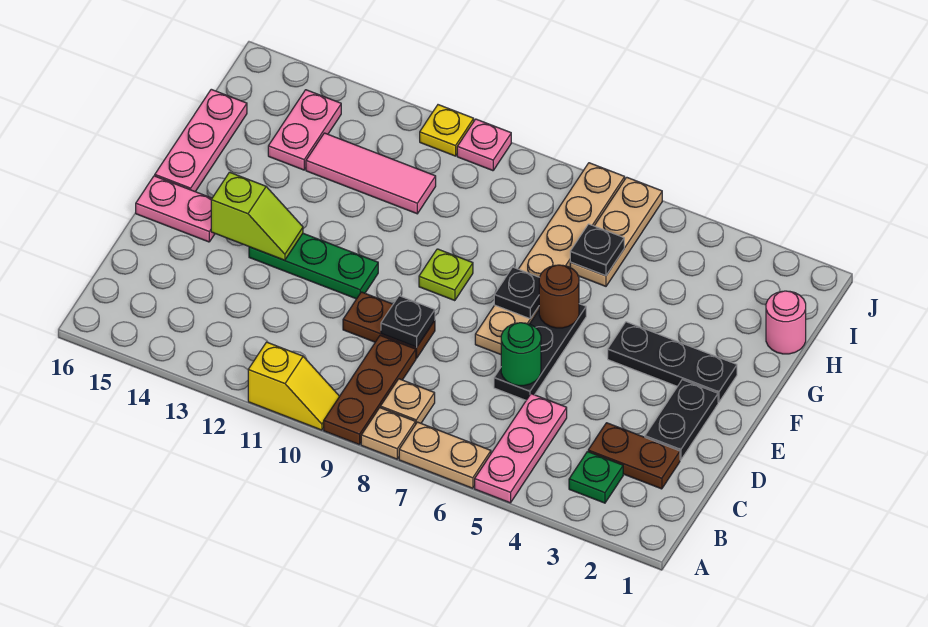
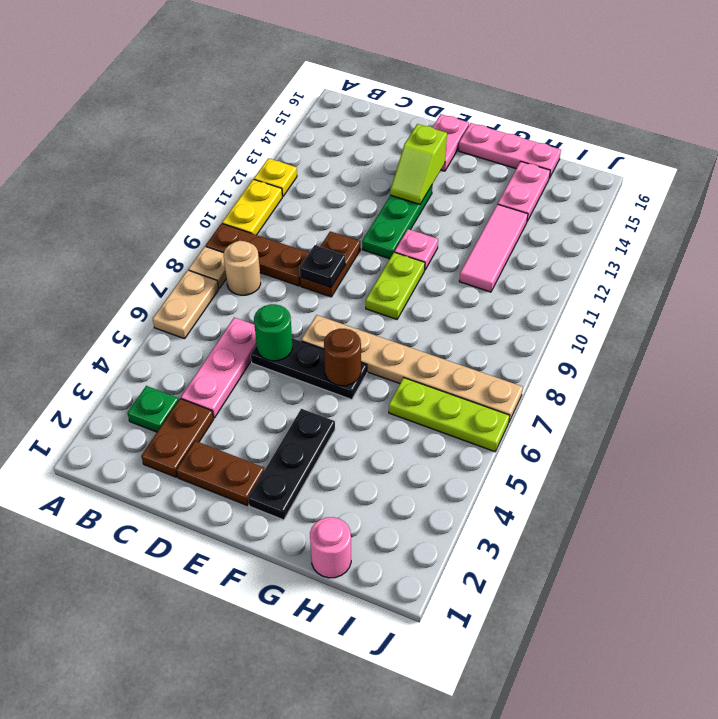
pink plate A5:C5 level 1 -> pink plate C4:C6 level 1
yellow slope A10:A11 level 1 top 11 -> yellow plate A10:A11 level 1
tan plate B8 level 1 -> tan round brick B8 level 1
black plate D2:E2 level 1 -> brown plate D2:E2 level 1
black plate F7 level 2 -> none
lime plate F9 level 1 -> lime plate F9:F10 level 1
tan plate H6:J6 level 1 -> lime plate H6:J6 level 1
black plate H6 level 2 -> none
pink plate H14:I14 level 1 -> pink plate H14:H15 level 1
pink plate J10 level 1 -> pink plate F11 level 1
yellow plate J11 level 1 -> yellow plate A12 level 1

